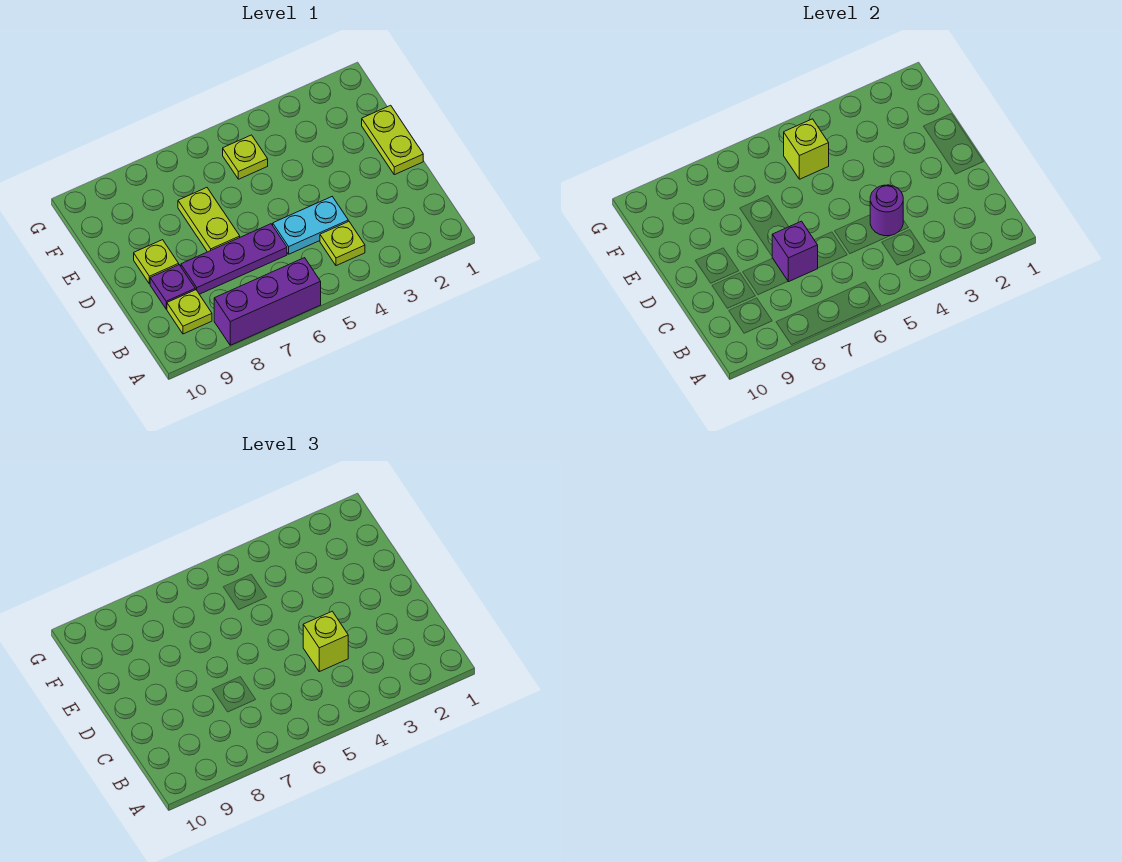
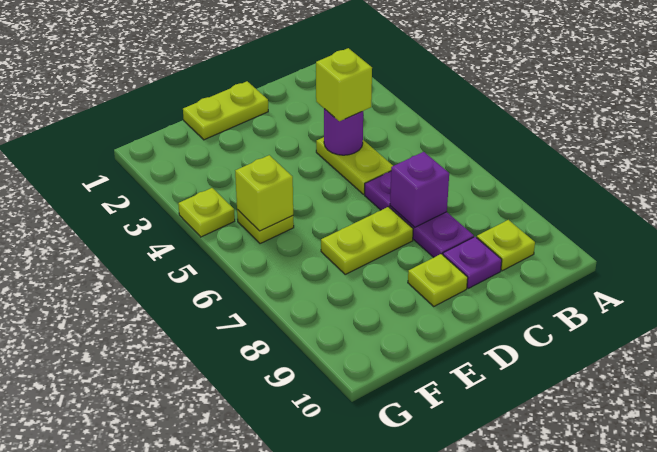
purple brick A6:A8 level 1 -> none
lime plate B4 level 1 -> lime plate G4 level 1
cyan plate C4:C5 level 1 -> lime plate C4:C5 level 1

